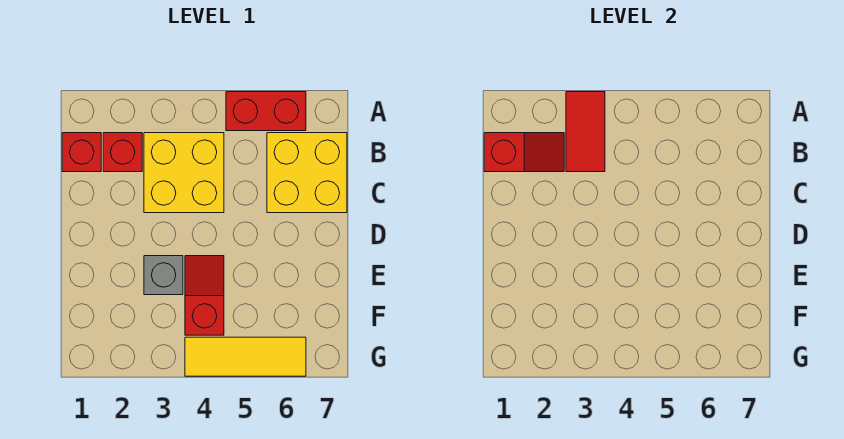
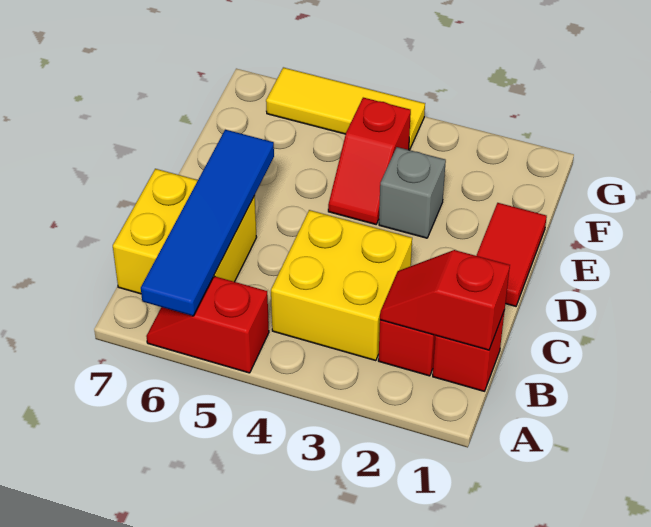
red tile A3:B3 level 2 -> red tile D1:E1 level 1
red brick A5:A6 level 1 -> red slope A5:A6 level 1 top 5
none -> blue tile A6:D6 level 2

